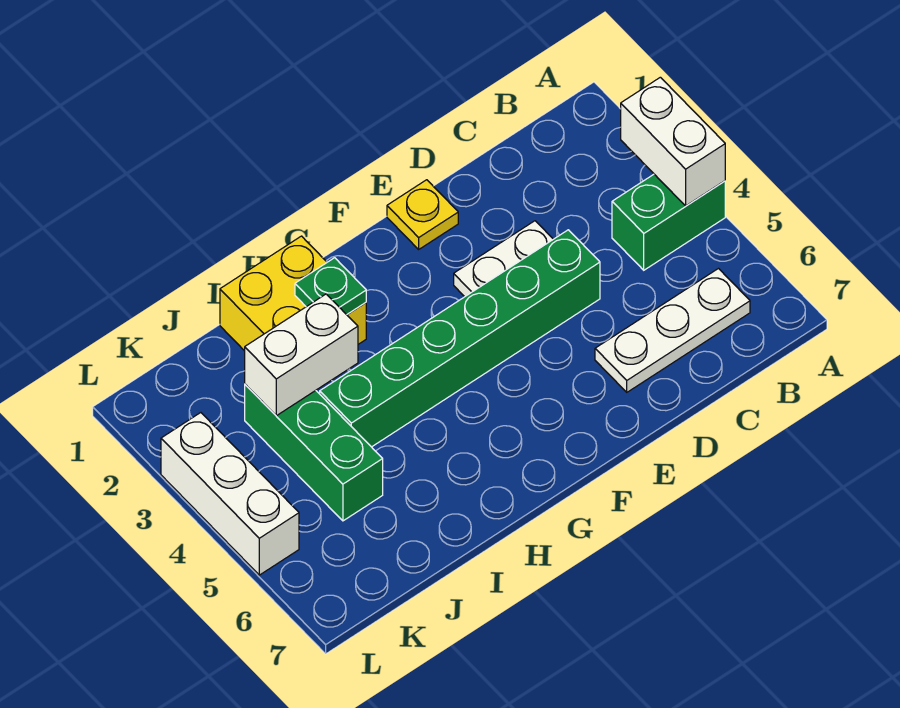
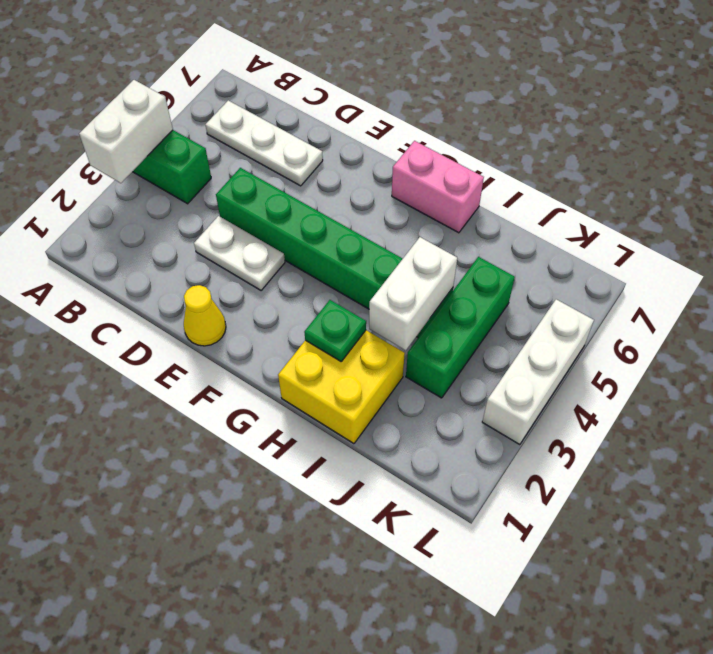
yellow plate E1 level 1 -> yellow cone E1 level 1
none -> pink brick G7:H7 level 1
white brick I3:J3 level 2 -> white brick I3:I4 level 2

